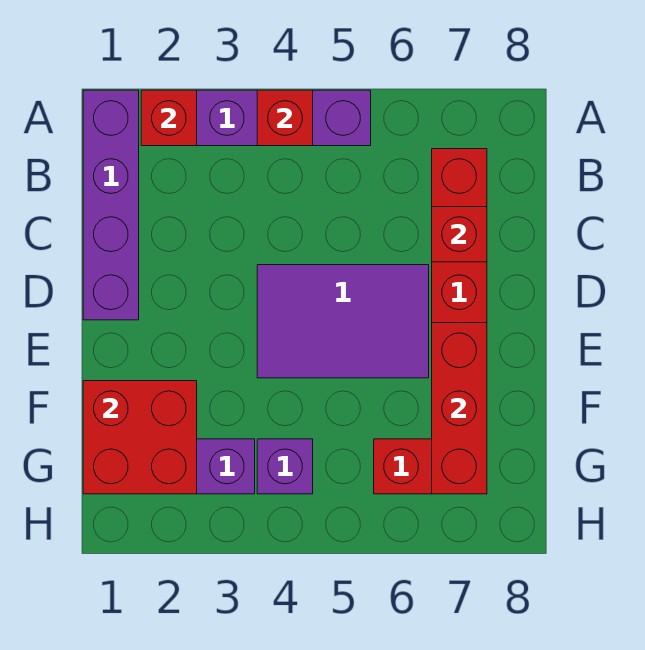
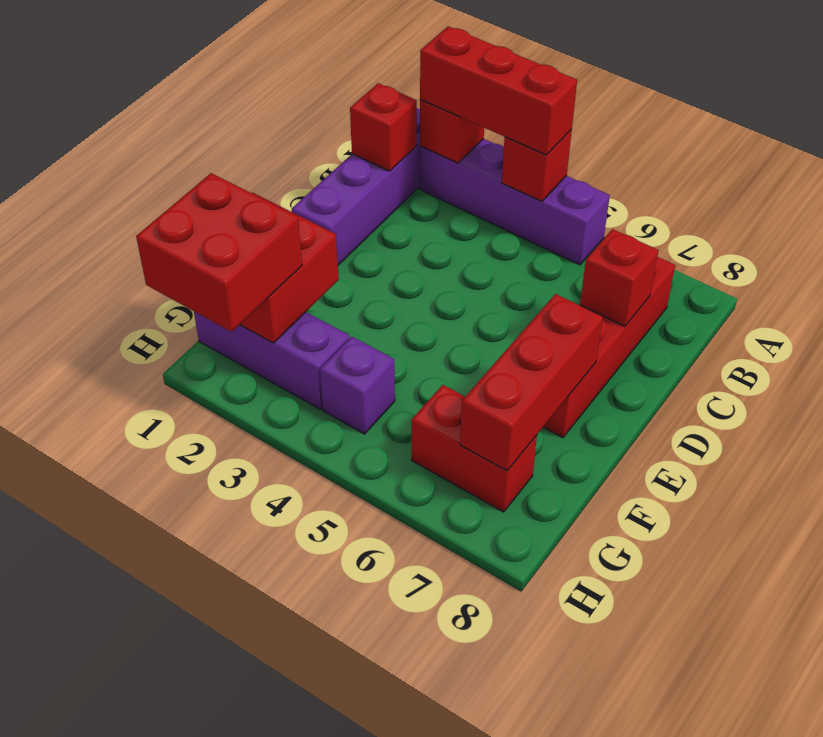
none -> red brick A2:A4 level 3
none -> red brick B1 level 2
purple tile D4:E6 level 1 -> none
none -> red brick G1:H2 level 3

